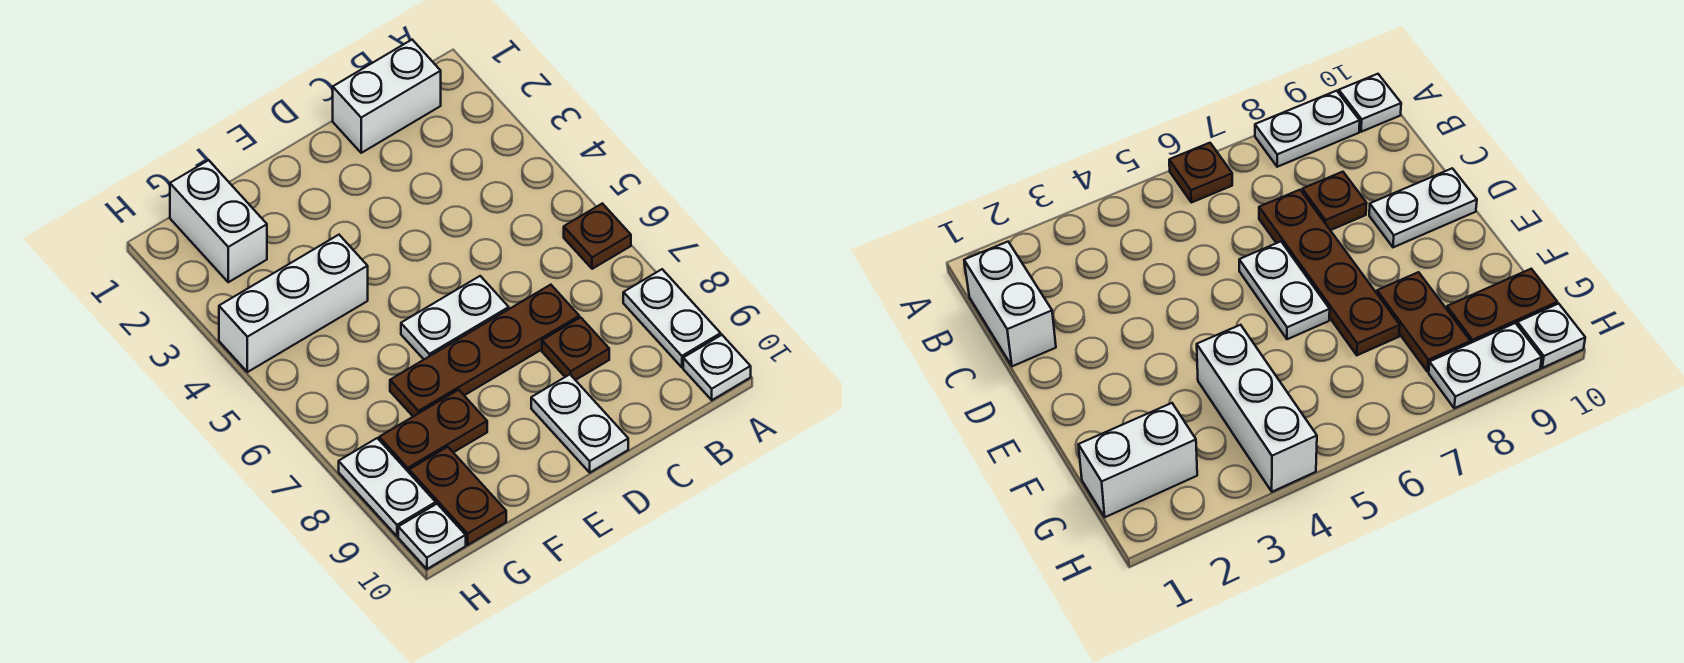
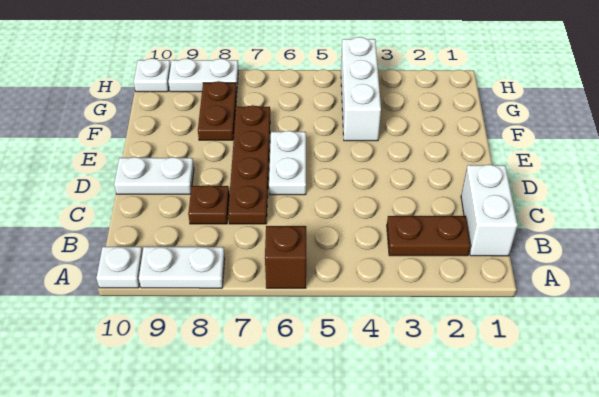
brown plate A6 level 1 -> brown brick A6 level 1
white brick G1:G2 level 1 -> none
brown plate G9:G10 level 1 -> brown plate B2:B3 level 1

